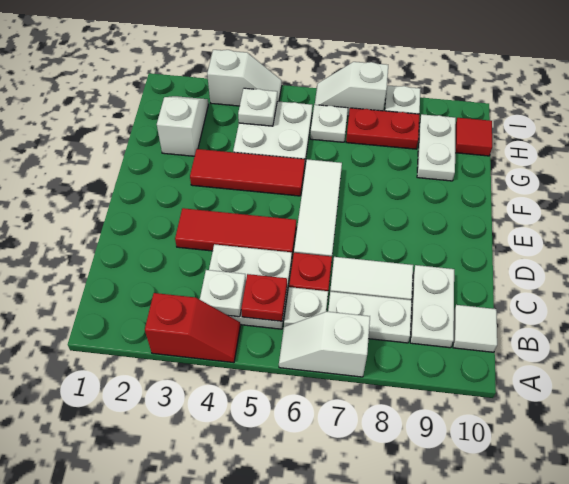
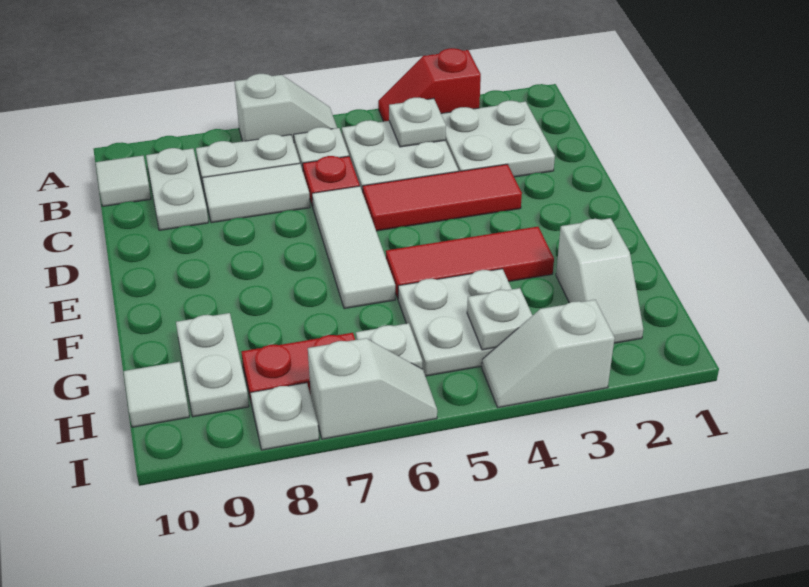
none -> white plate B2:C3 level 1
red plate B5 level 2 -> none
red tile H10 level 1 -> white tile H10 level 1

